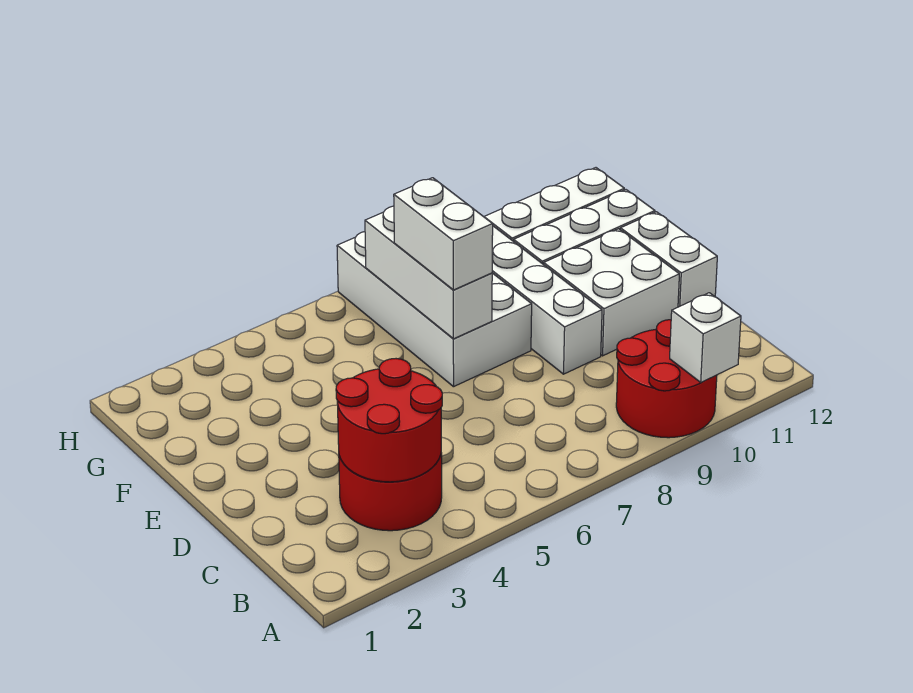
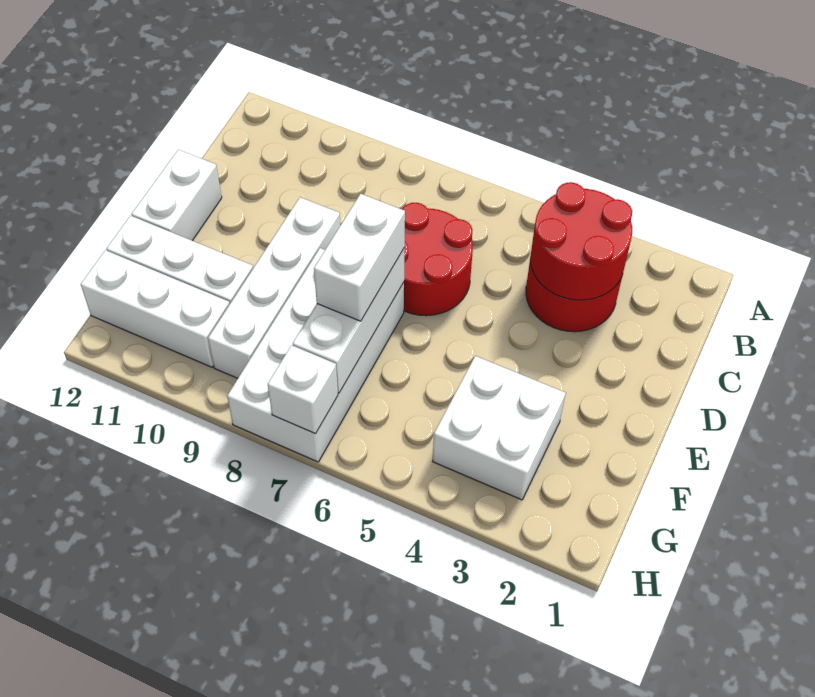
red round brick A9:B10 level 1 -> red round brick C6:D7 level 1
white brick A10 level 2 -> white brick H7 level 2
white brick D10:E11 level 1 -> white brick F3:G4 level 1

